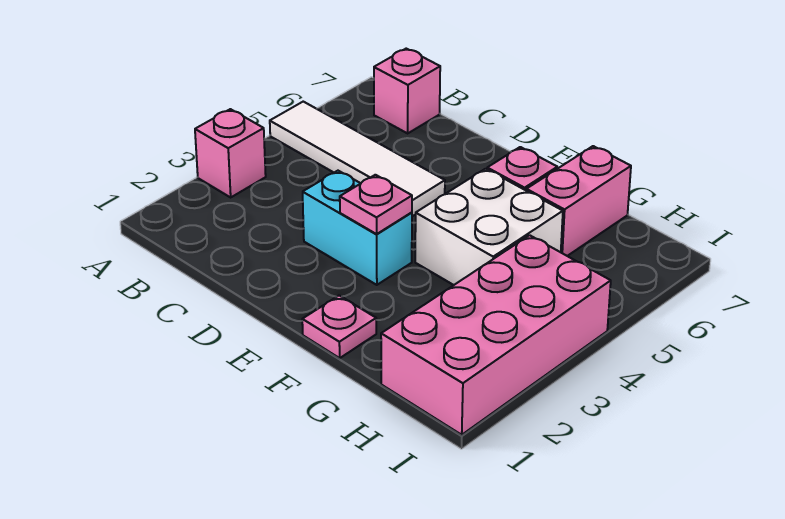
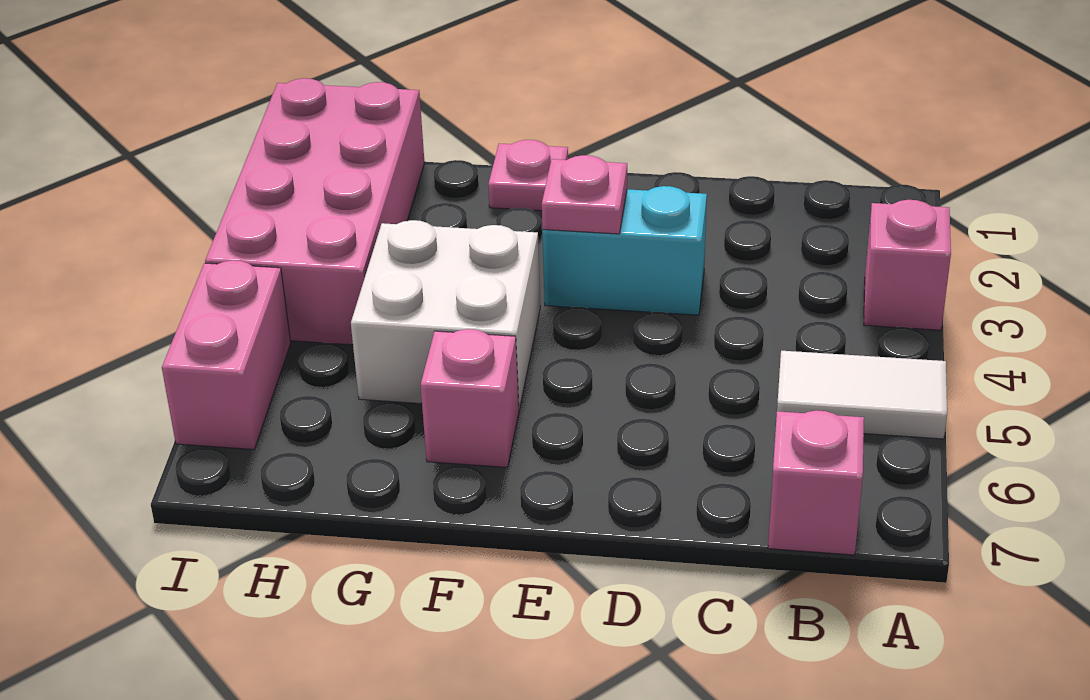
white tile A5:D5 level 1 -> white tile A5:B5 level 1
pink brick G6:G7 level 1 -> pink brick I5:I6 level 1

